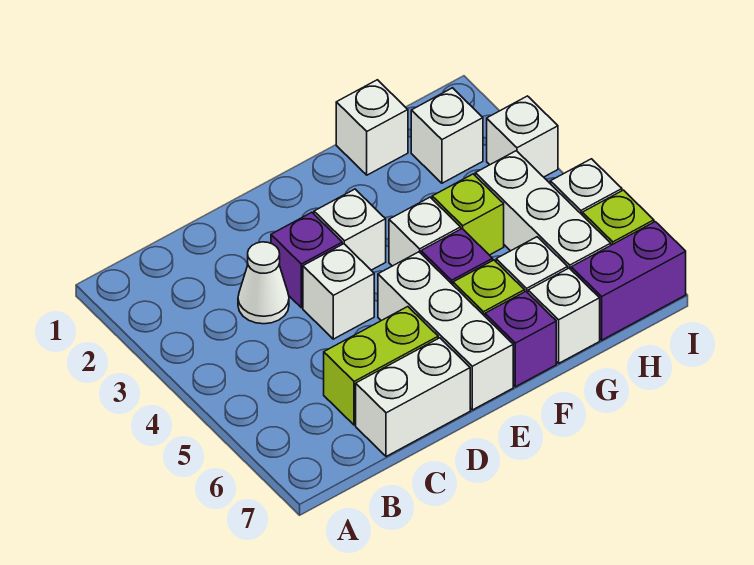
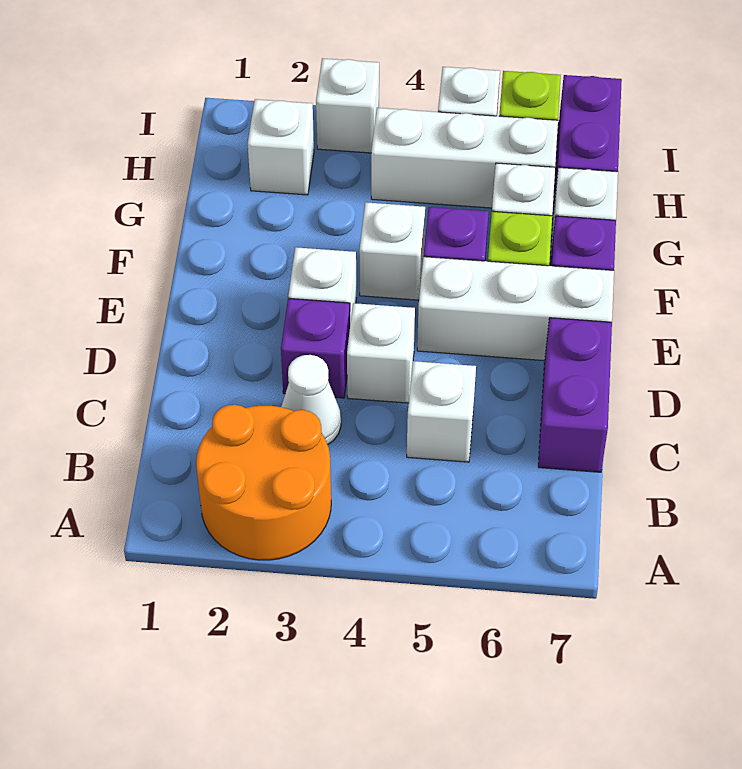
none -> orange round brick A2:B3 level 1
lime brick C6:D6 level 1 -> none
white brick C7:D7 level 1 -> purple brick C7:D7 level 1
white brick G1 level 1 -> white brick C5 level 1
lime brick G4 level 1 -> none

